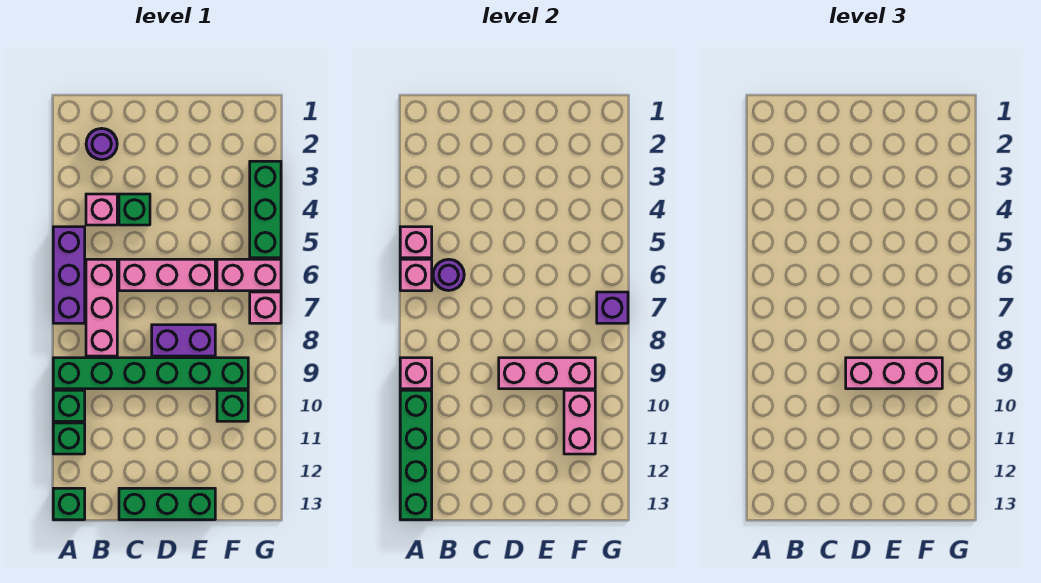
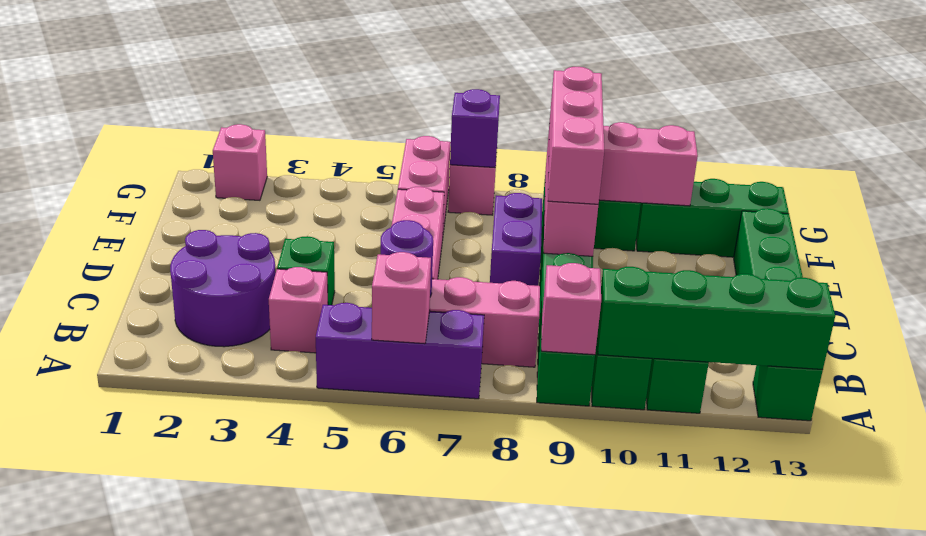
pink brick A5 level 2 -> pink brick G2 level 1
purple round brick B2 level 1 -> purple round brick B2:C3 level 1
green brick G3:G5 level 1 -> green brick F11:F13 level 1

